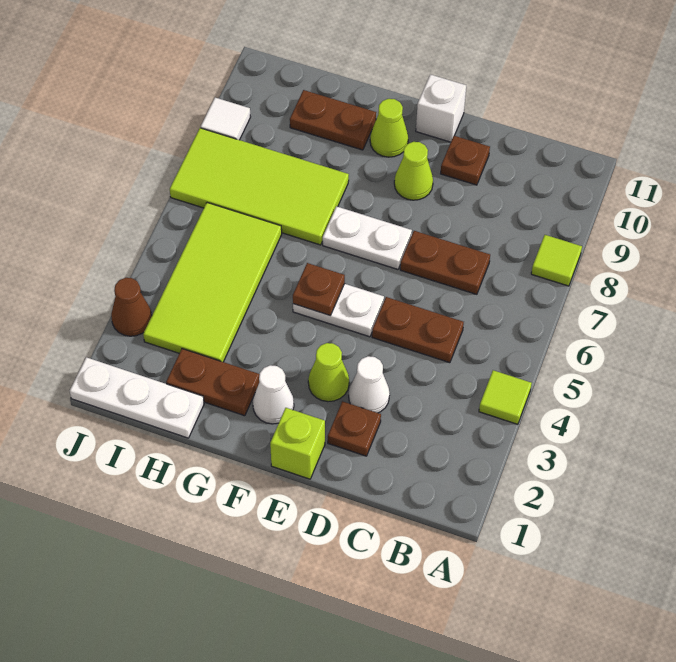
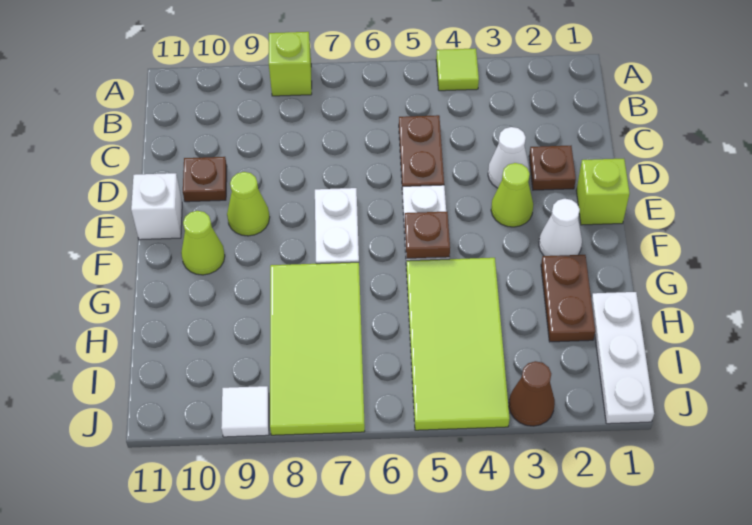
lime tile A8 level 1 -> lime brick A8 level 1
brown plate C7:D7 level 1 -> none
brown plate G10:H10 level 1 -> none
lime tile H3:I6 level 1 -> lime tile G4:J5 level 1

